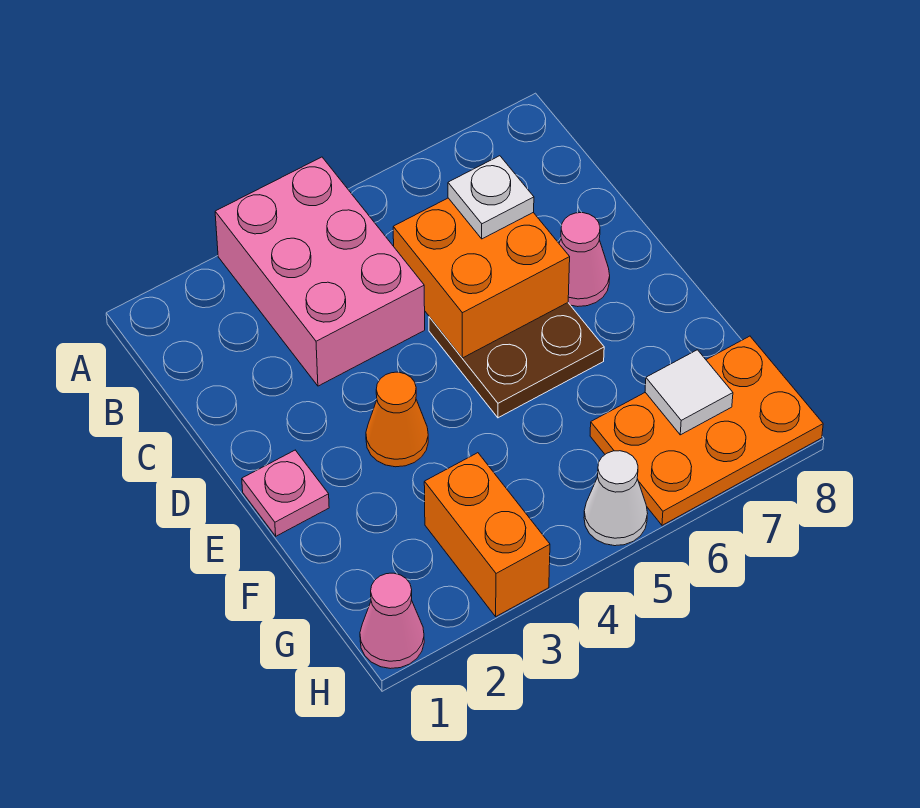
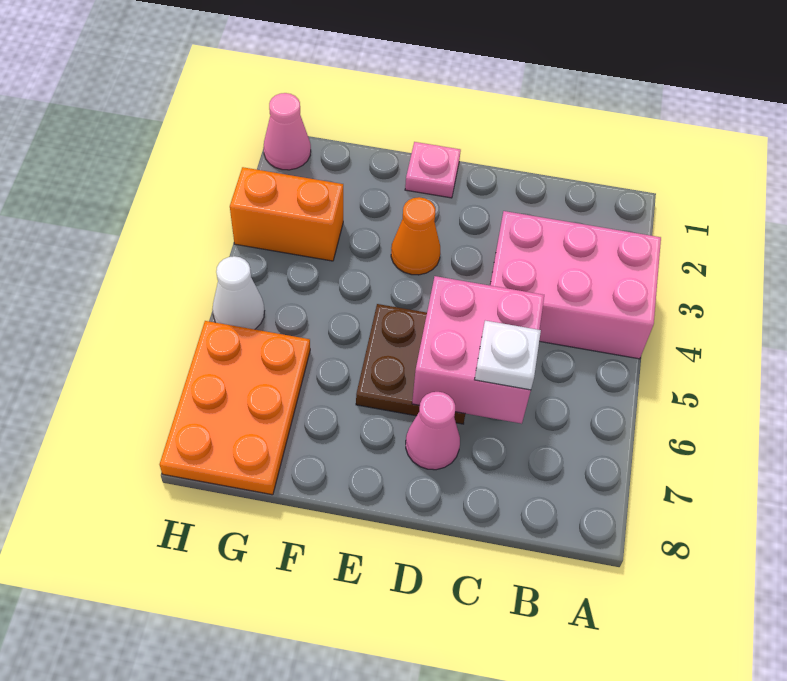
orange brick C5:D6 level 2 -> pink brick C5:D6 level 2
white tile G7 level 2 -> none

